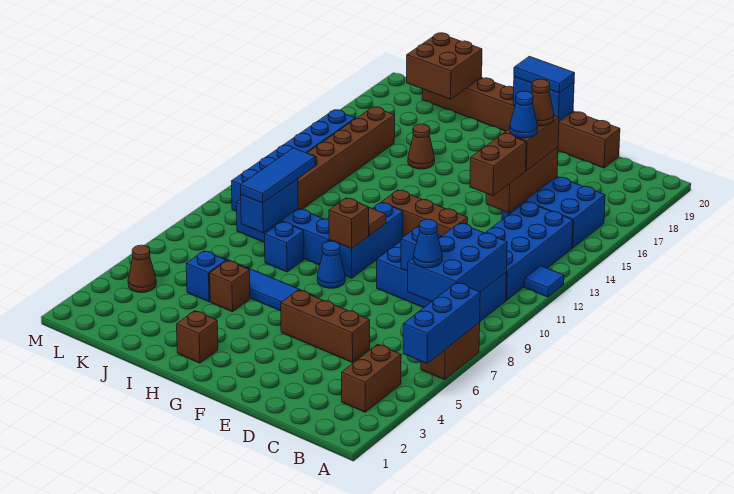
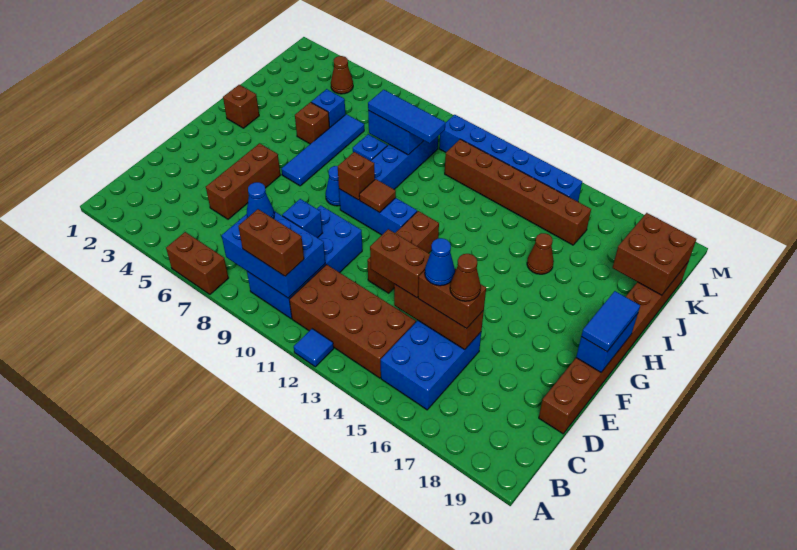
blue brick A5:A7 level 2 -> none
brown brick B3:B4 level 1 -> brown brick B9:B10 level 3
blue brick B11:C14 level 1 -> brown brick B11:C14 level 1

